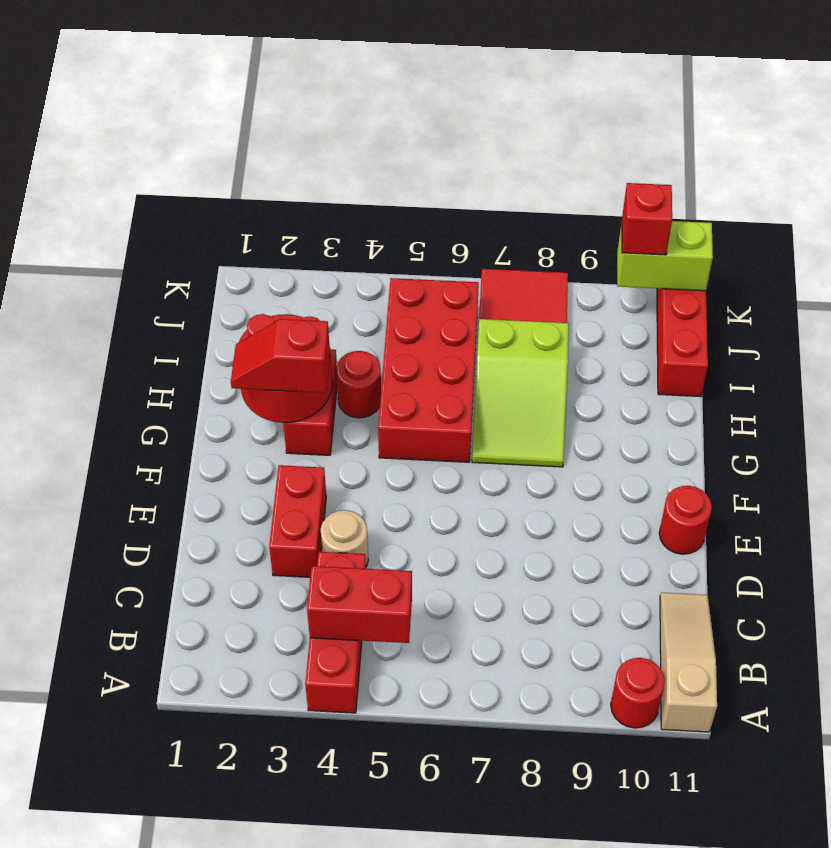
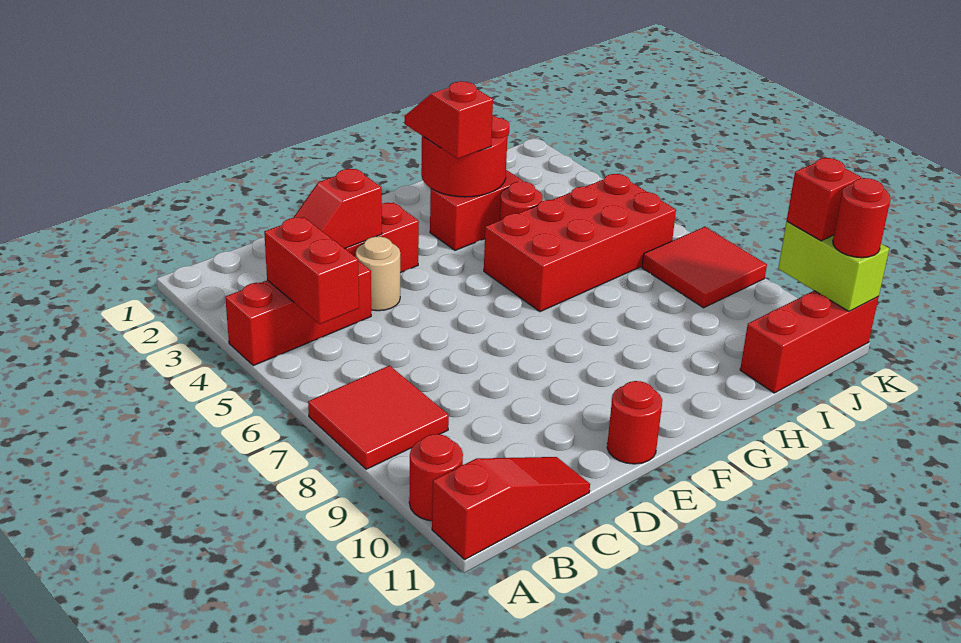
none -> red tile A7:B8 level 1
tan slope A11:C11 level 1 top A -> red slope A11:C11 level 1 top A
none -> red slope C3:D3 level 2 top D
lime slope G7:I8 level 1 top I -> none
none -> red round brick K11 level 3

